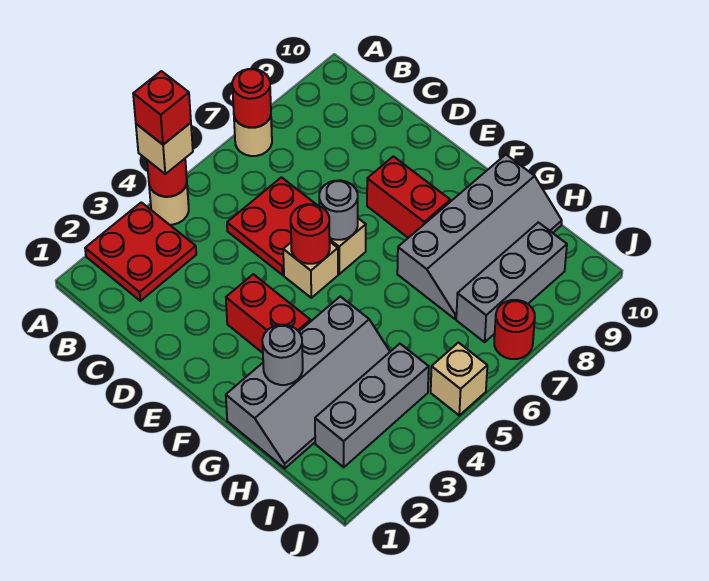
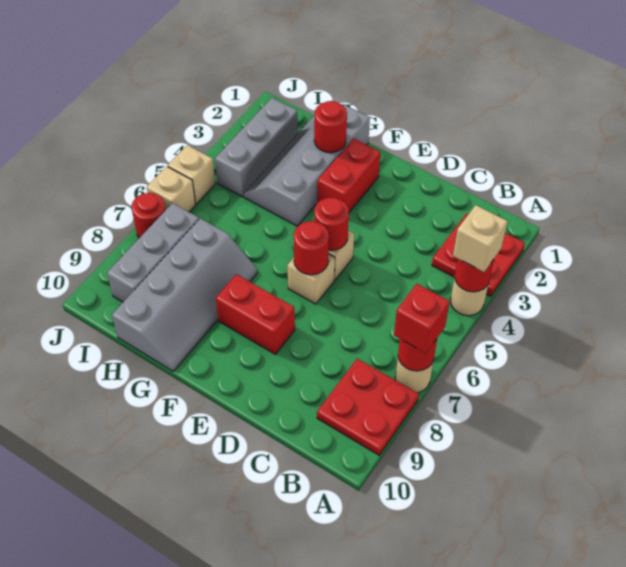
red brick A4 level 4 -> red brick A7 level 3
red plate C5:D6 level 1 -> red plate A8:B9 level 1
red brick E3:F3 level 1 -> red brick F2:F3 level 1
grey round brick E6 level 2 -> red round brick E6 level 2
grey round brick G2 level 2 -> red round brick G2 level 2
grey slope G7:H10 level 1 top G -> grey slope G7:H10 level 1 top H
none -> tan brick J6 level 1

